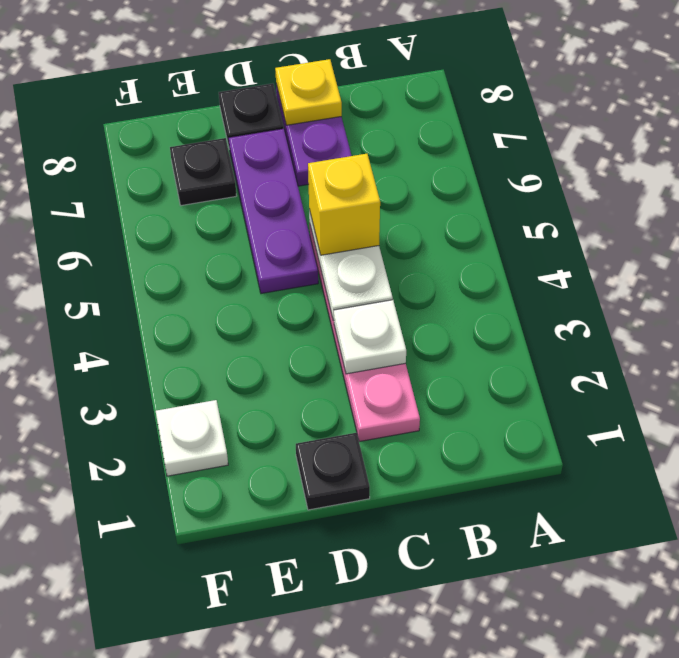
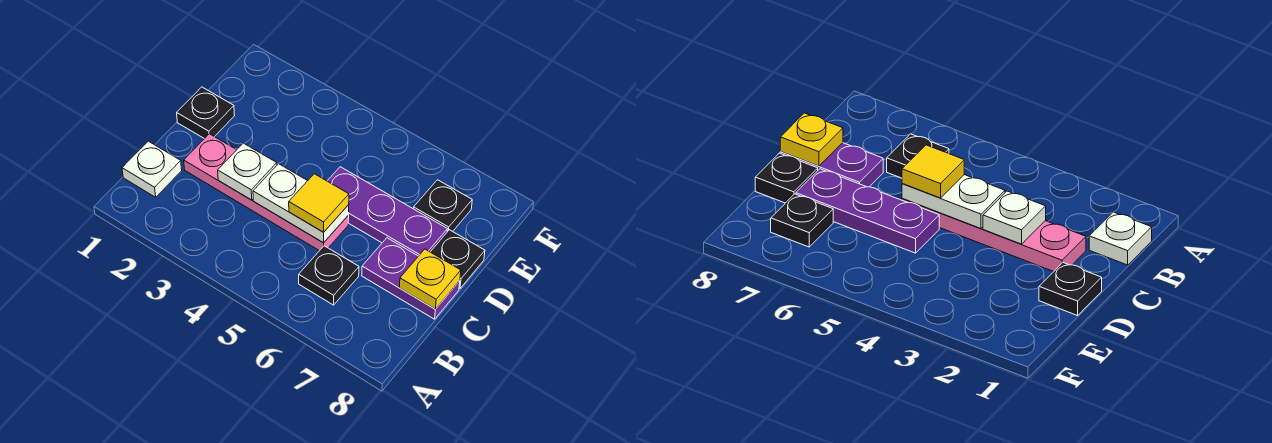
none -> black plate B6 level 1
yellow brick C5 level 3 -> yellow tile C5 level 3
white plate F2 level 1 -> white plate B1 level 1

